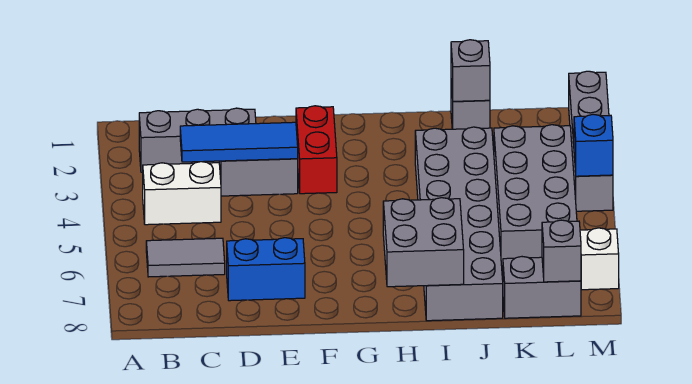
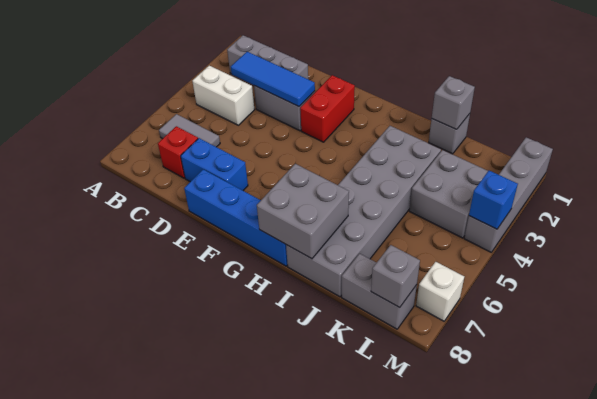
none -> red brick C7 level 1
none -> blue brick E8:H8 level 1
grey brick K3:L6 level 1 -> grey brick K3:L4 level 1

